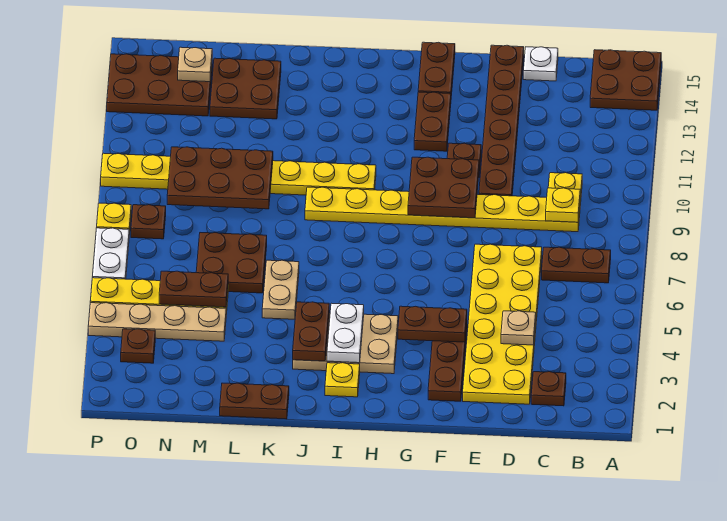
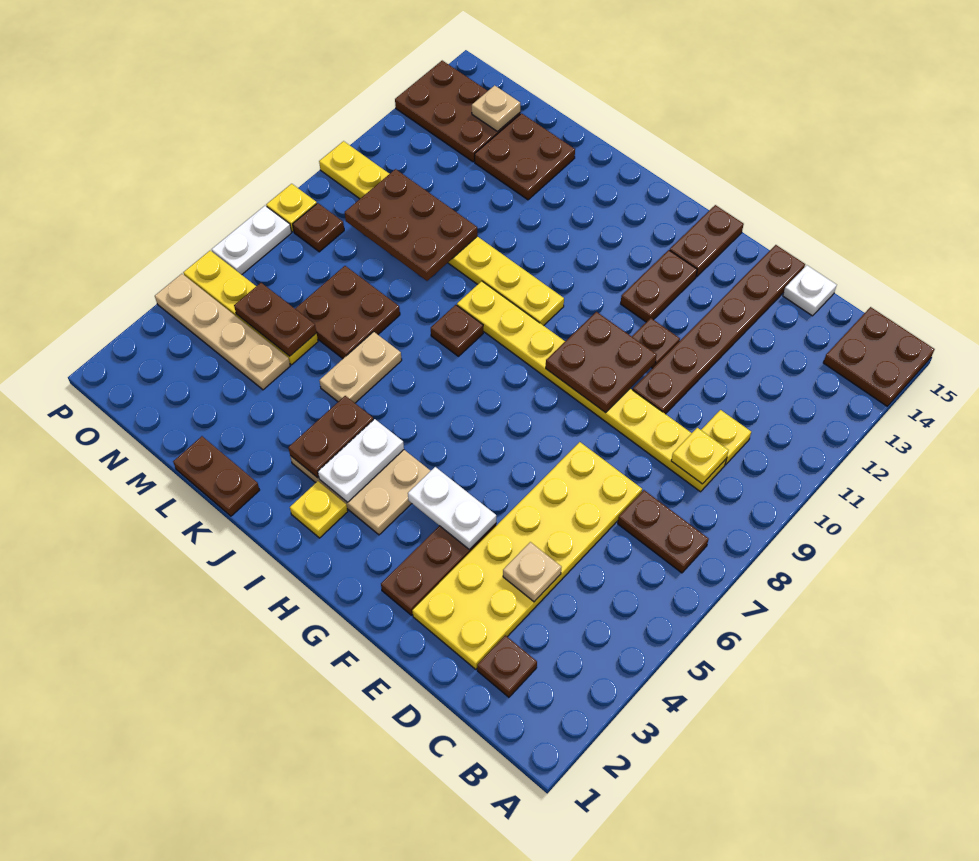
brown plate F4:G4 level 2 -> white plate F4:G4 level 2
brown plate O3 level 1 -> brown plate J8 level 1

